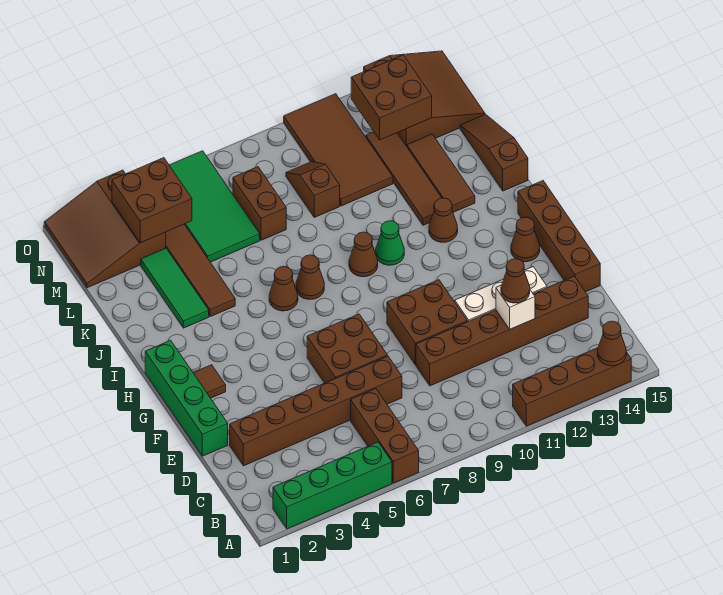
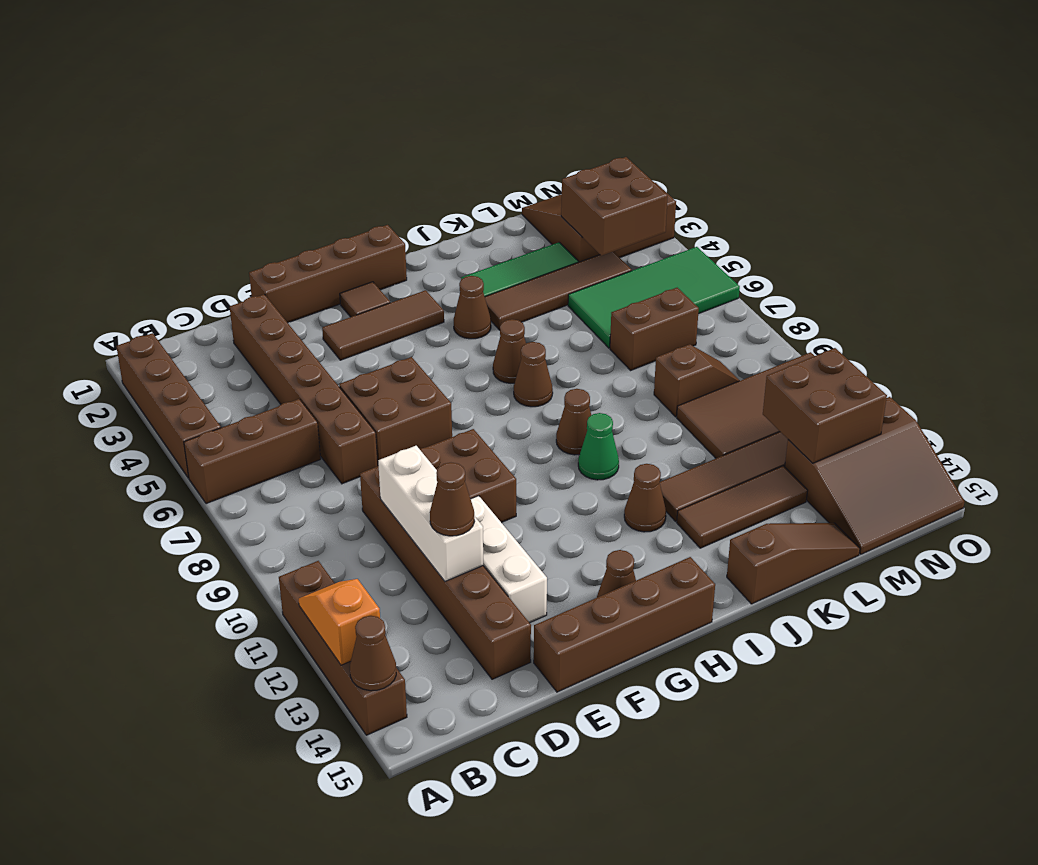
green brick A2:A5 level 1 -> brown brick A2:A5 level 1
none -> orange slope A12:A13 level 2 top 13
white brick D12 level 2 -> white brick D10:D12 level 2
green brick E1:H1 level 1 -> brown brick E1:H1 level 1
none -> brown tile F3:H3 level 1
none -> brown cone I4 level 1

